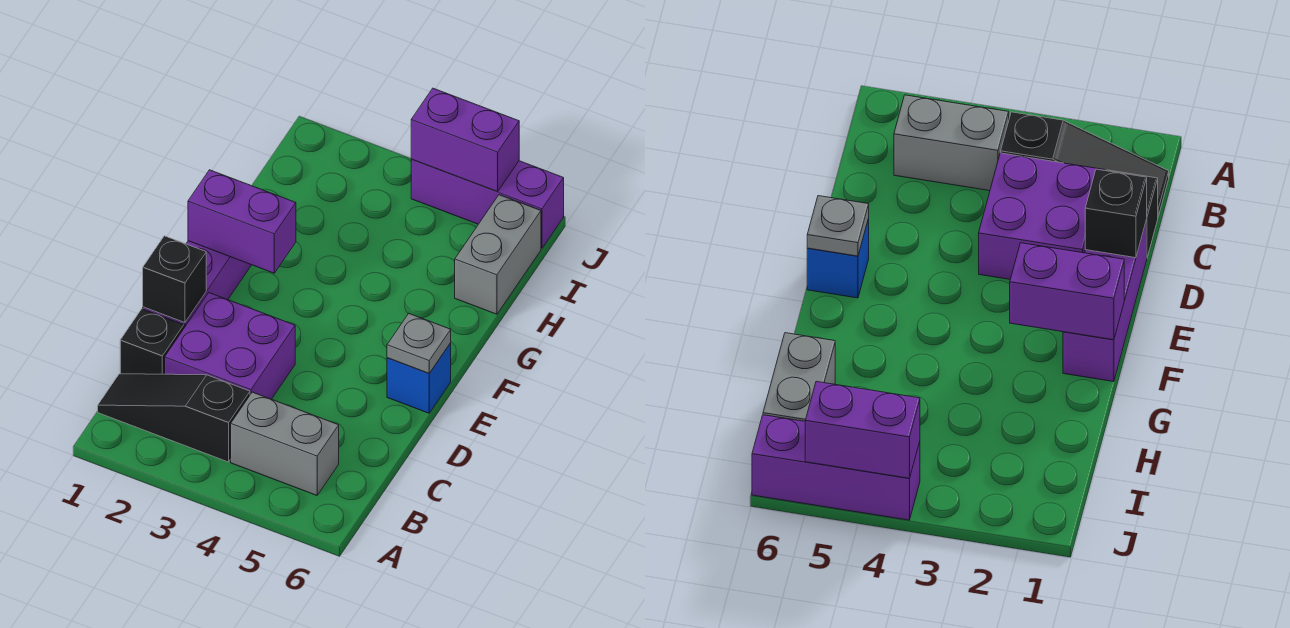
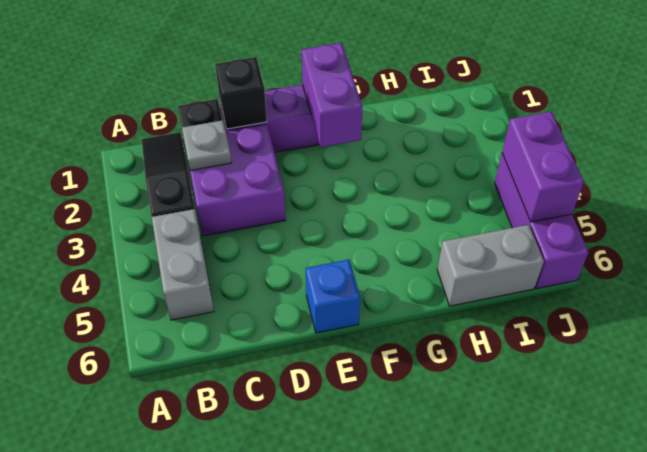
grey plate E6 level 2 -> grey plate C2 level 2

